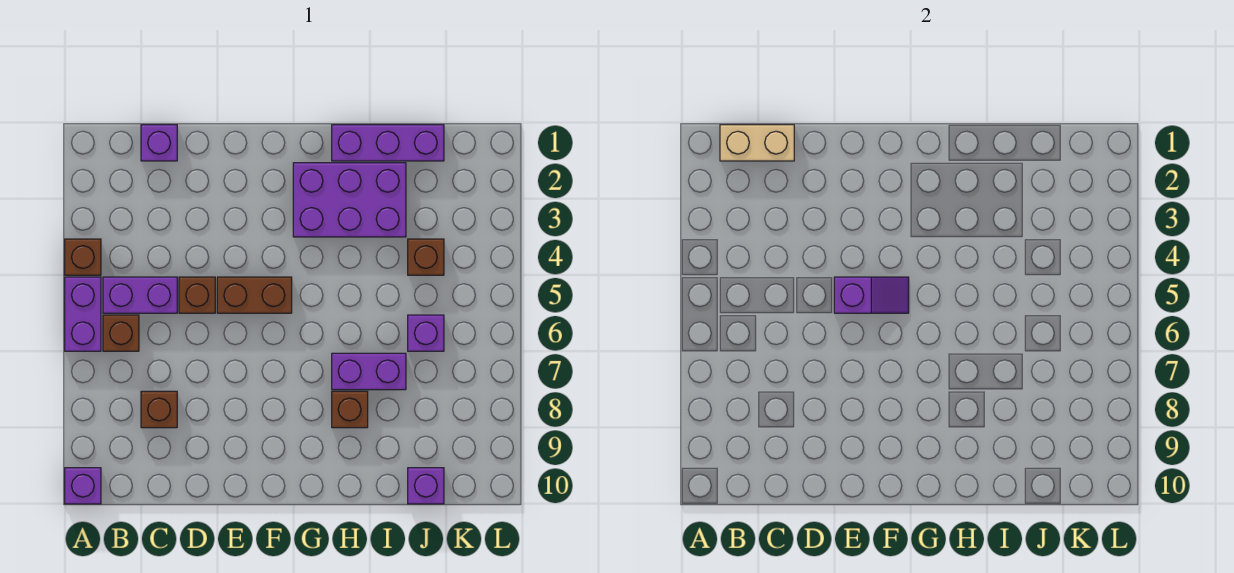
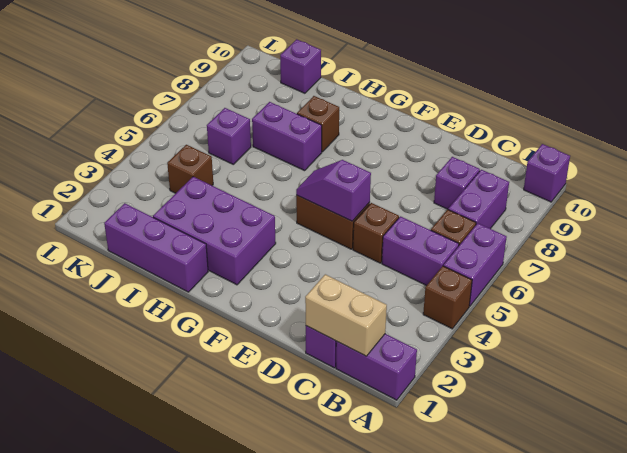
none -> purple brick A1:B1 level 1
none -> purple brick B7:B8 level 1
brown brick C8 level 1 -> purple brick C8 level 1

